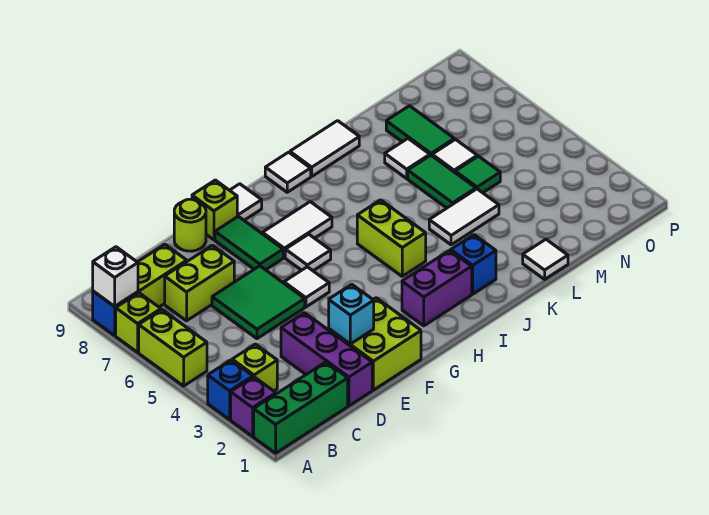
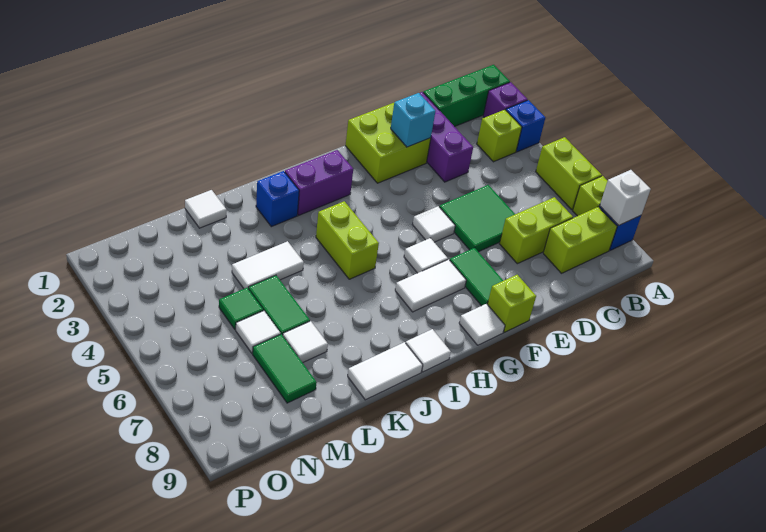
lime round brick E9 level 1 -> none

